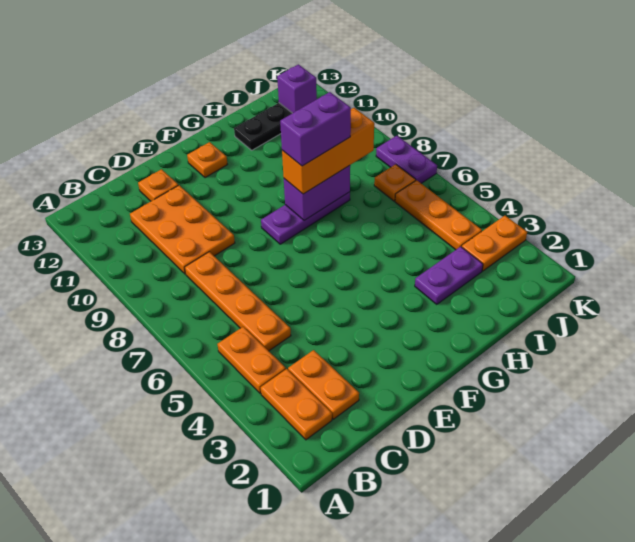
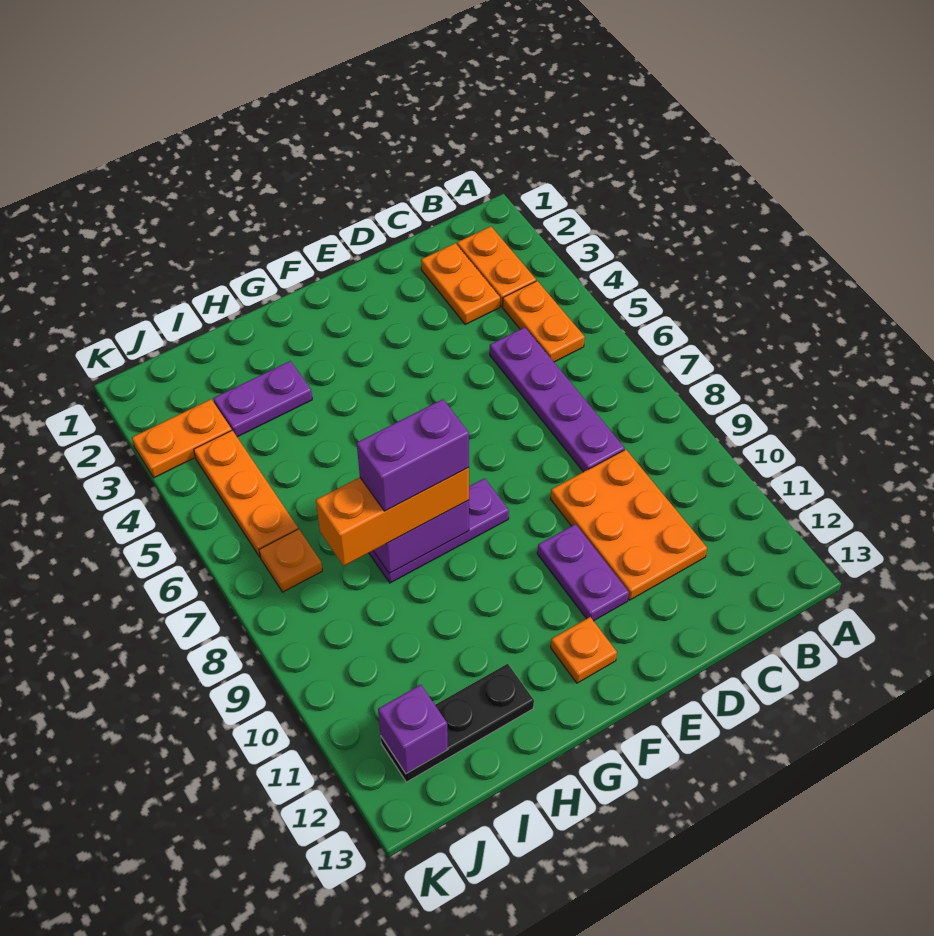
orange plate C5:C8 level 1 -> purple plate C5:C8 level 1
orange plate D12 level 1 -> none
purple plate K7:K8 level 1 -> purple plate E10:E11 level 1

